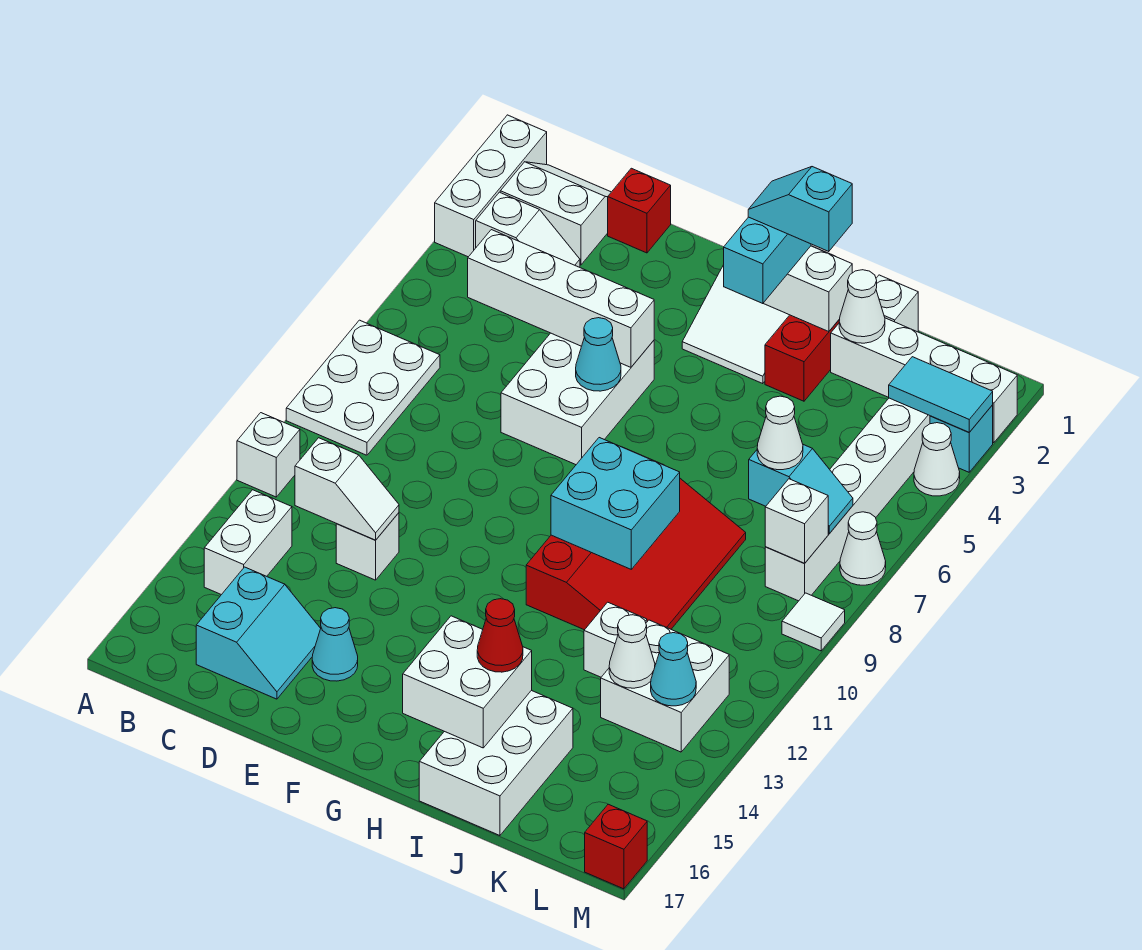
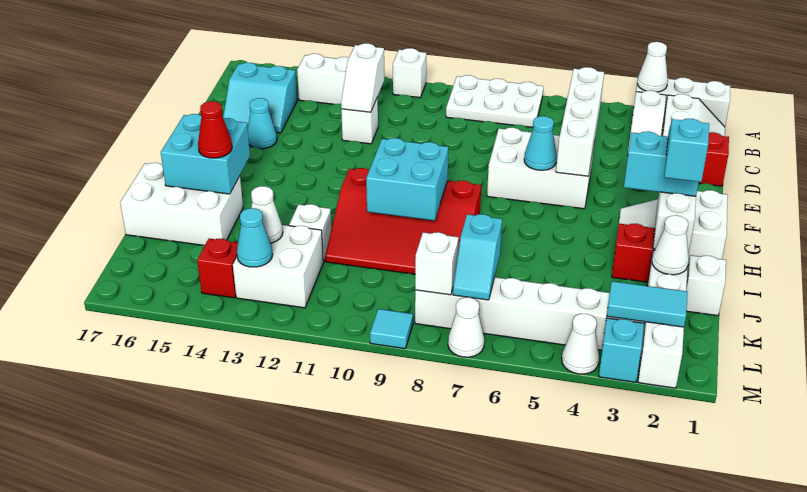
white brick H15:I16 level 2 -> cyan brick H15:I16 level 2
white cone K7 level 3 -> white cone A3 level 2
cyan tile L3:M3 level 2 -> cyan tile L2:L3 level 2
white tile M9 level 1 -> cyan tile M9 level 1
red brick M17 level 1 -> red brick L14 level 1

